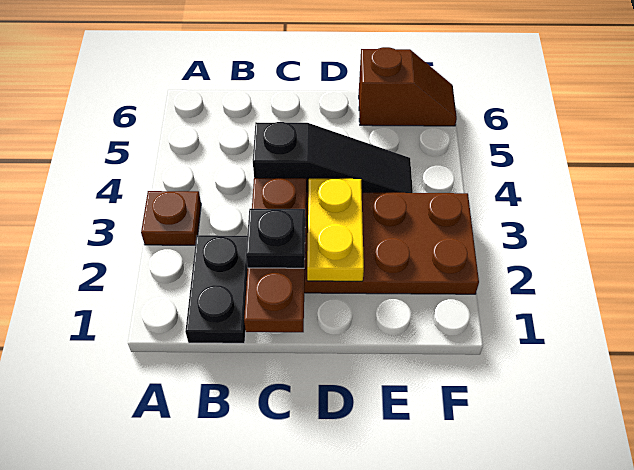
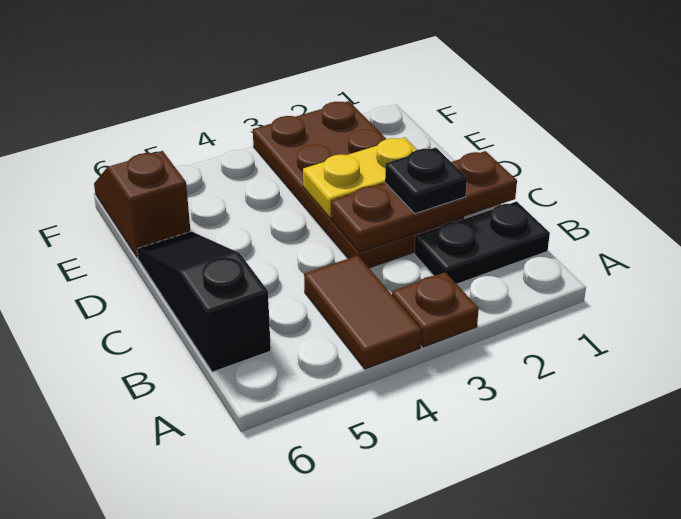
none -> brown tile A4:B4 level 1
black slope C4:E4 level 1 top C -> black slope B6:D6 level 1 top B

